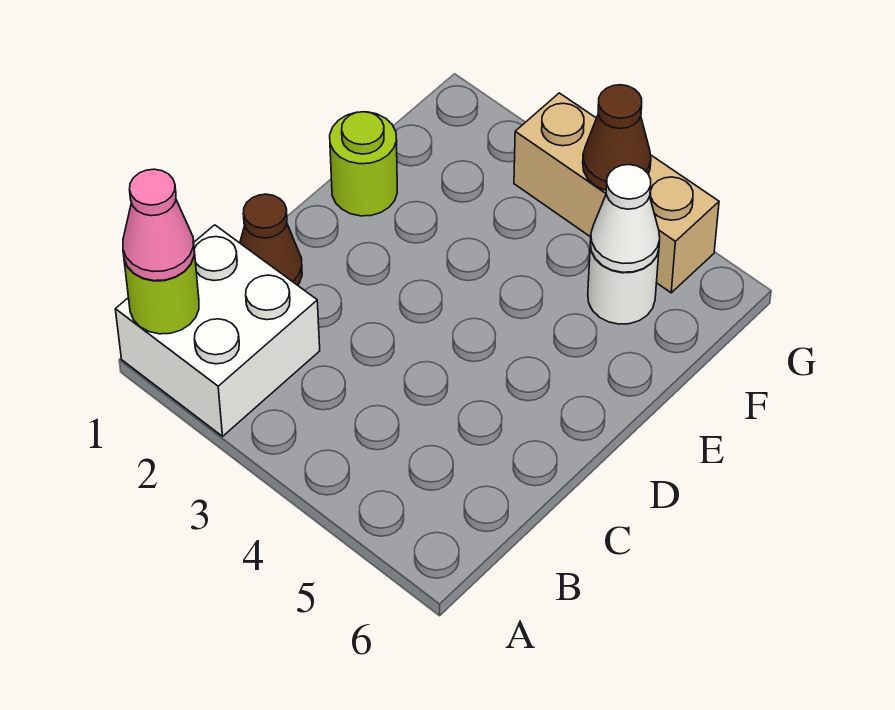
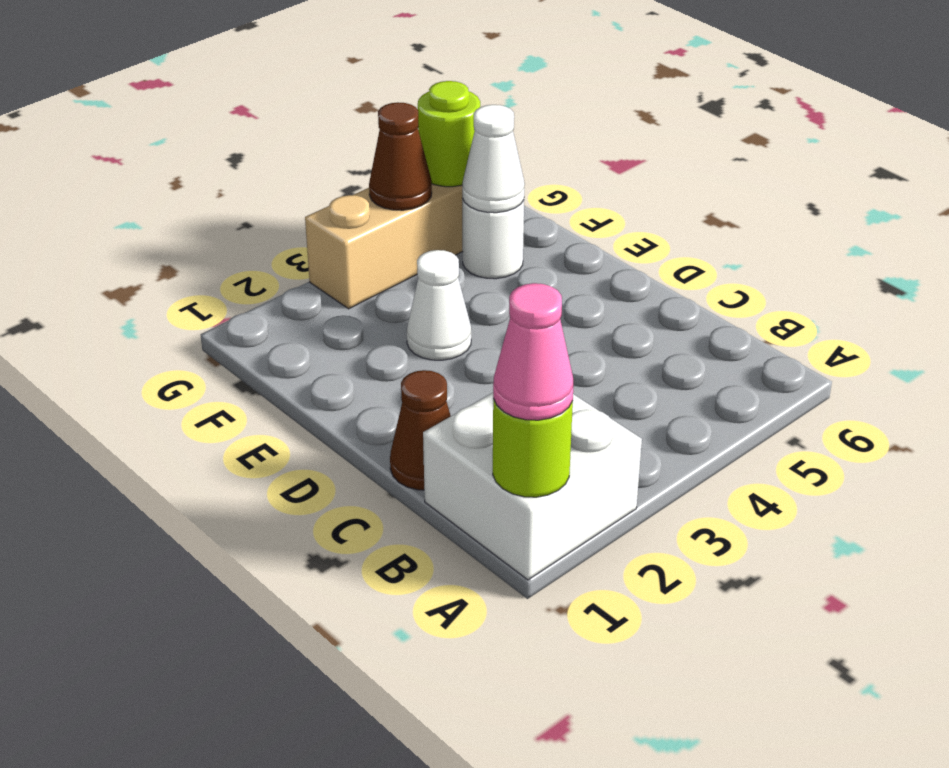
lime round brick E1 level 1 -> lime round brick G5 level 2
none -> white cone E3 level 1

